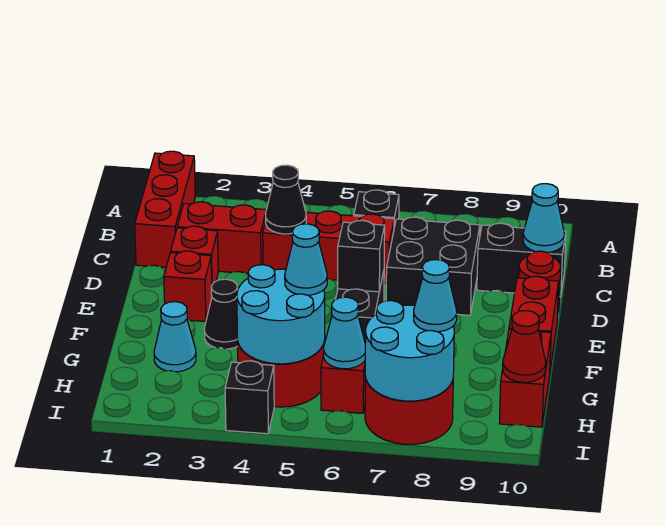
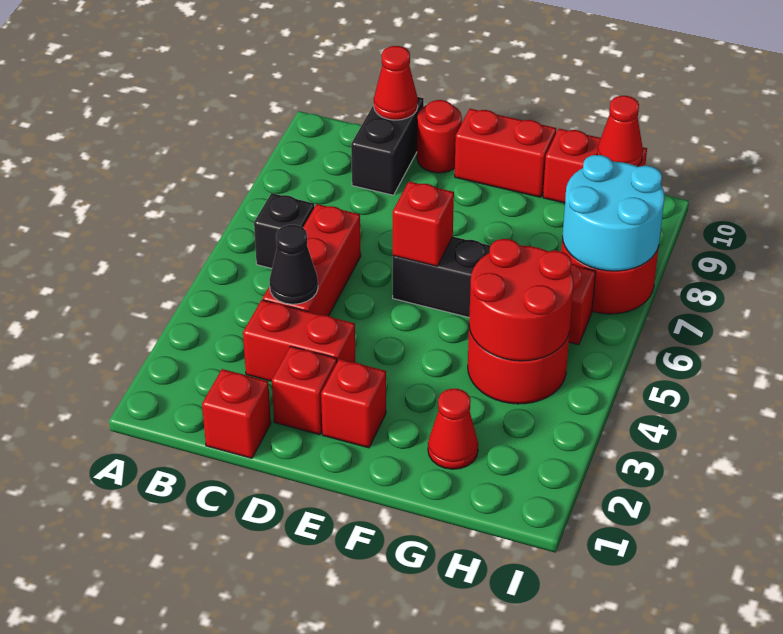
red brick A1:C1 level 1 -> red brick C1 level 1
red brick C2:C3 level 1 -> red brick C3:D3 level 1
black brick C7:D8 level 1 -> none
cyan cone C10 level 2 -> red cone C10 level 2
black brick E6 level 2 -> red brick E6 level 2
black cone F3 level 1 -> none
cyan cone G2 level 1 -> red cone G2 level 1
cyan round brick G4:H5 level 2 -> red round brick G4:H5 level 2
cyan cone G5 level 3 -> none
cyan cone H6 level 2 -> none
cyan cone H8 level 3 -> none
black brick I4 level 1 -> none

